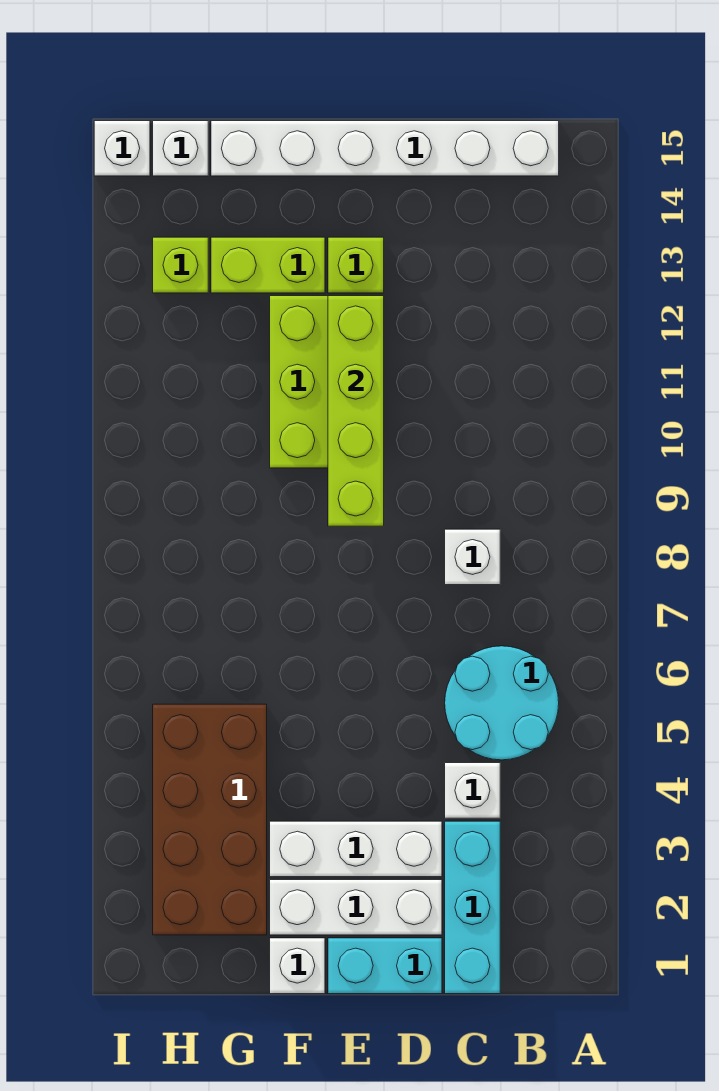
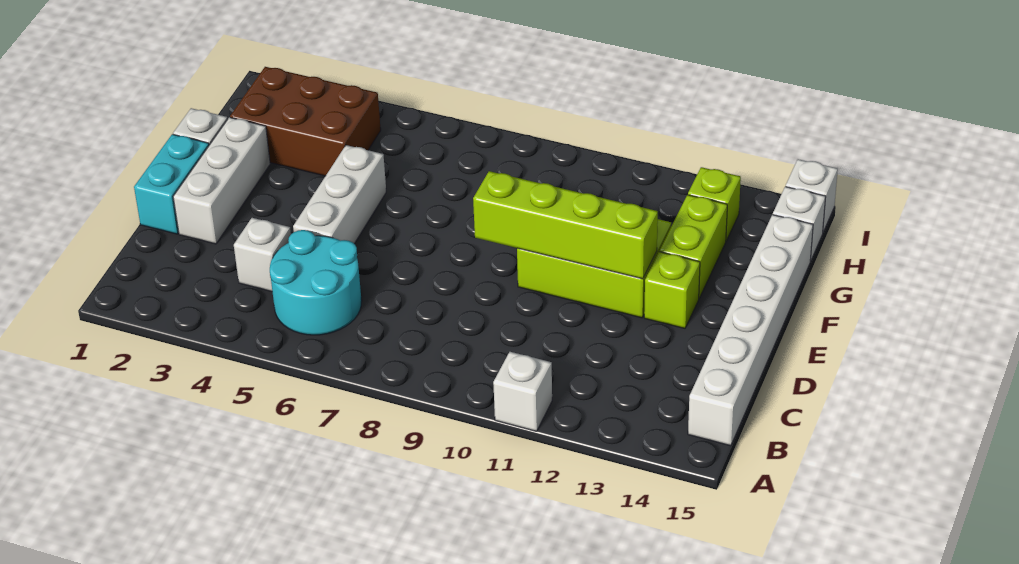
cyan brick C1:C3 level 1 -> none
white brick C8 level 1 -> white brick A11 level 1
white brick D3:F3 level 1 -> white brick D5:F5 level 1
brown brick G2:H5 level 1 -> brown brick G2:H4 level 1

